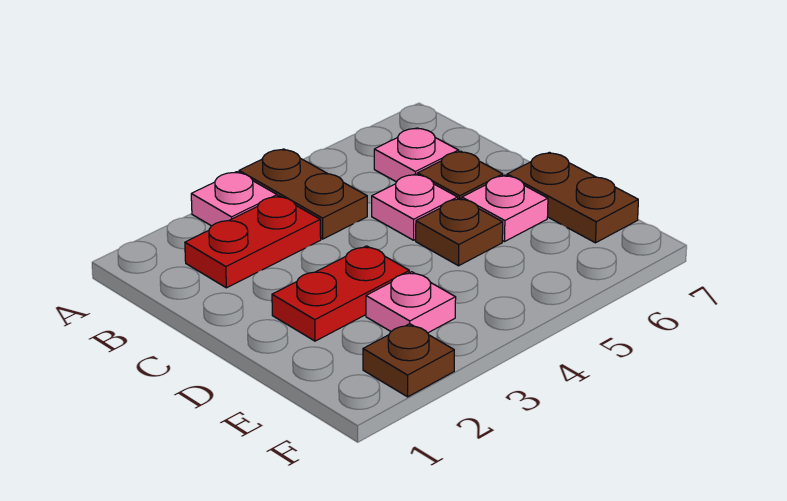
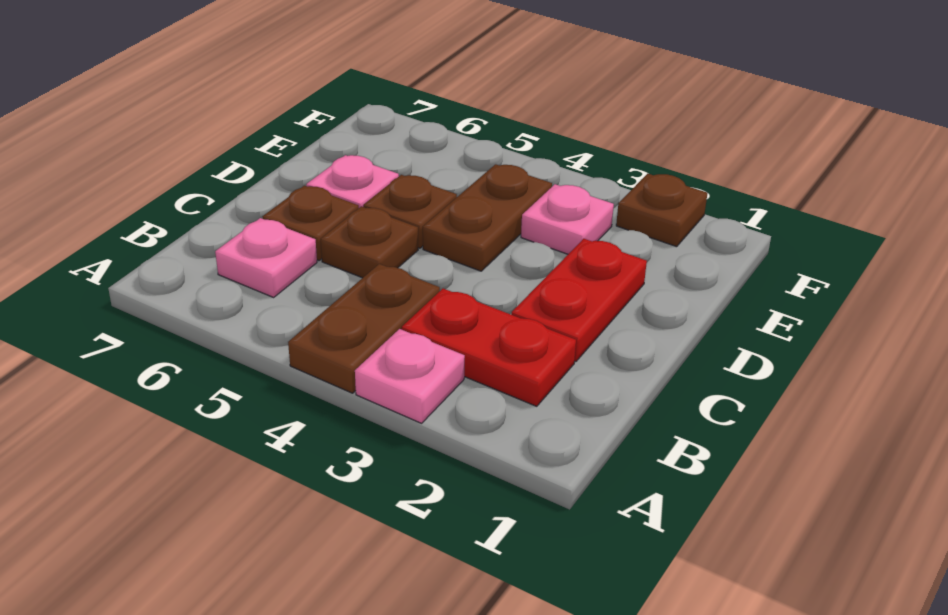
pink plate C5 level 1 -> brown plate C5 level 1
red plate D2:D3 level 1 -> red plate C2:D2 level 1
brown plate D7:E7 level 1 -> brown plate D4:E4 level 1

